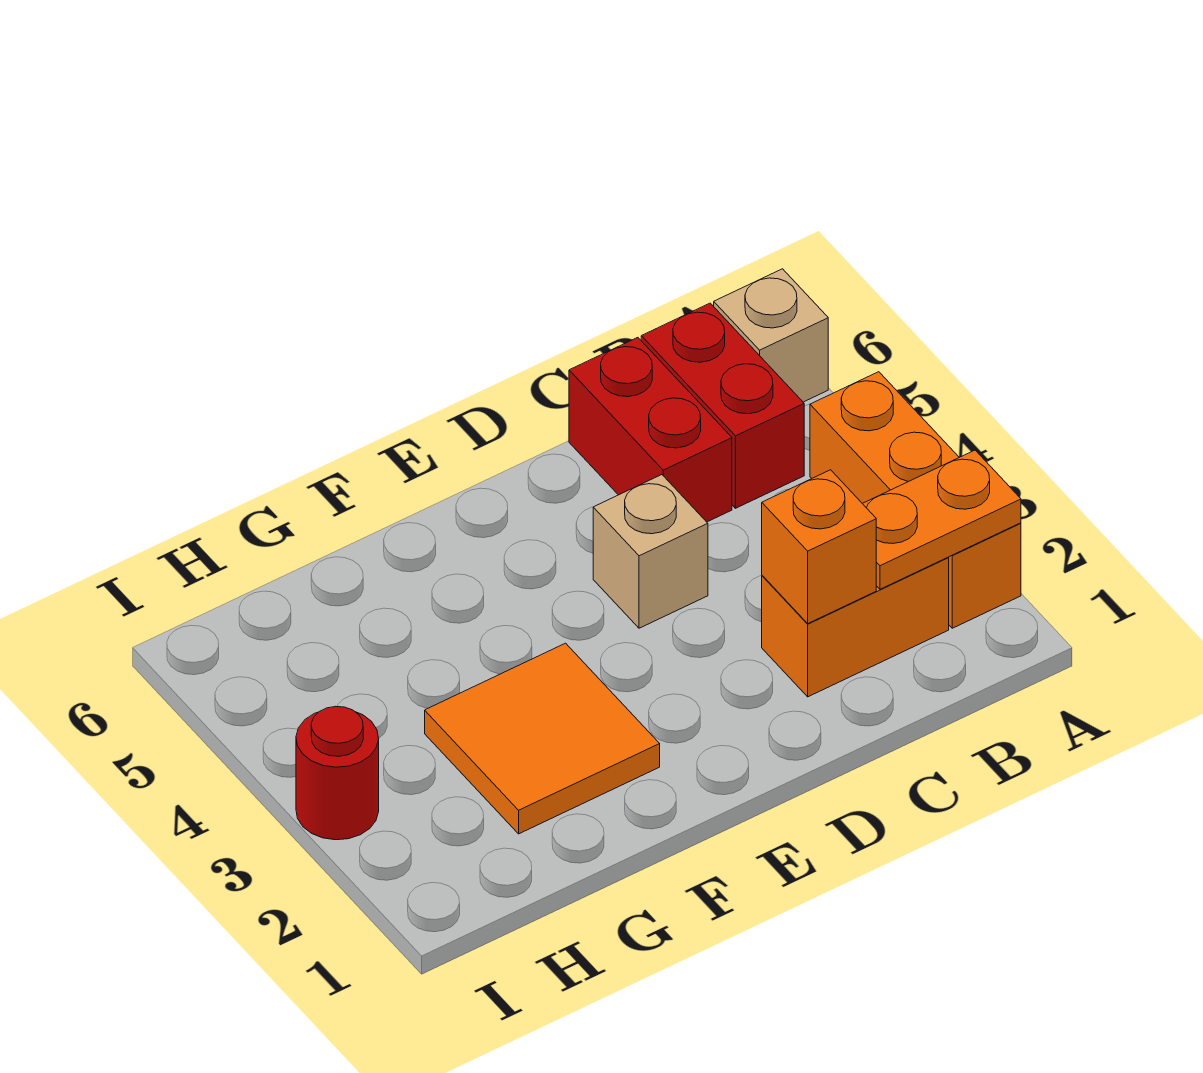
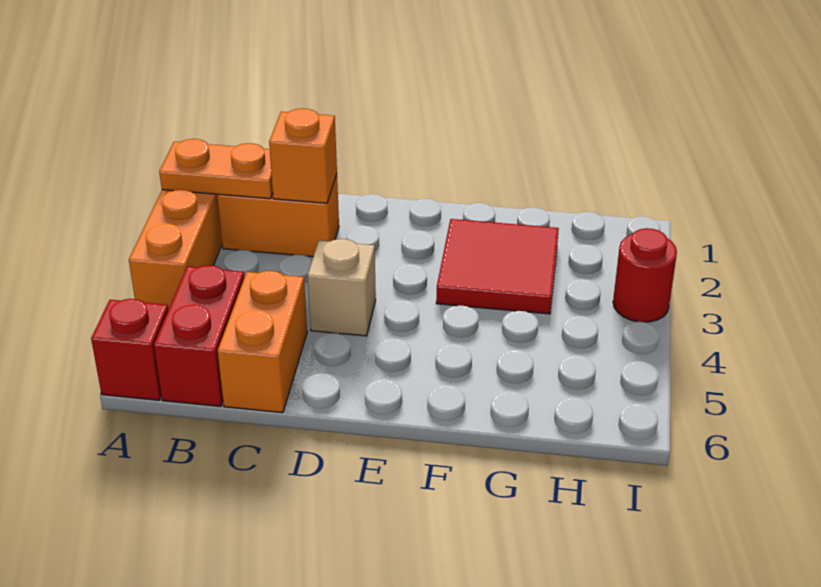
tan brick A6 level 1 -> red brick A6 level 1
red brick C5:C6 level 1 -> orange brick C5:C6 level 1
orange tile F2:G3 level 1 -> red tile F2:G3 level 1

